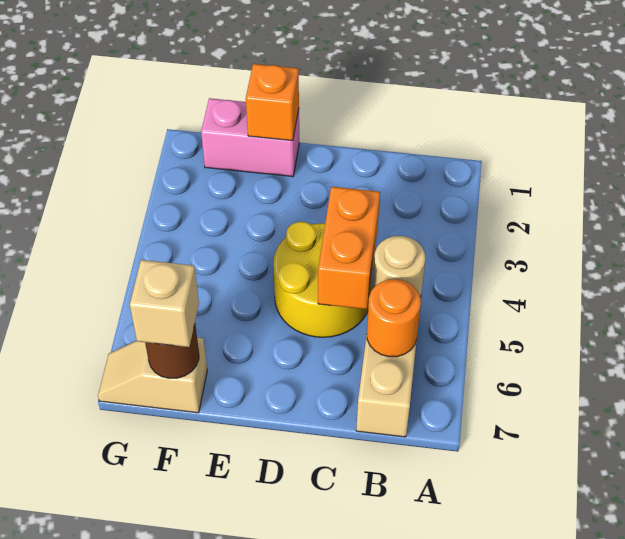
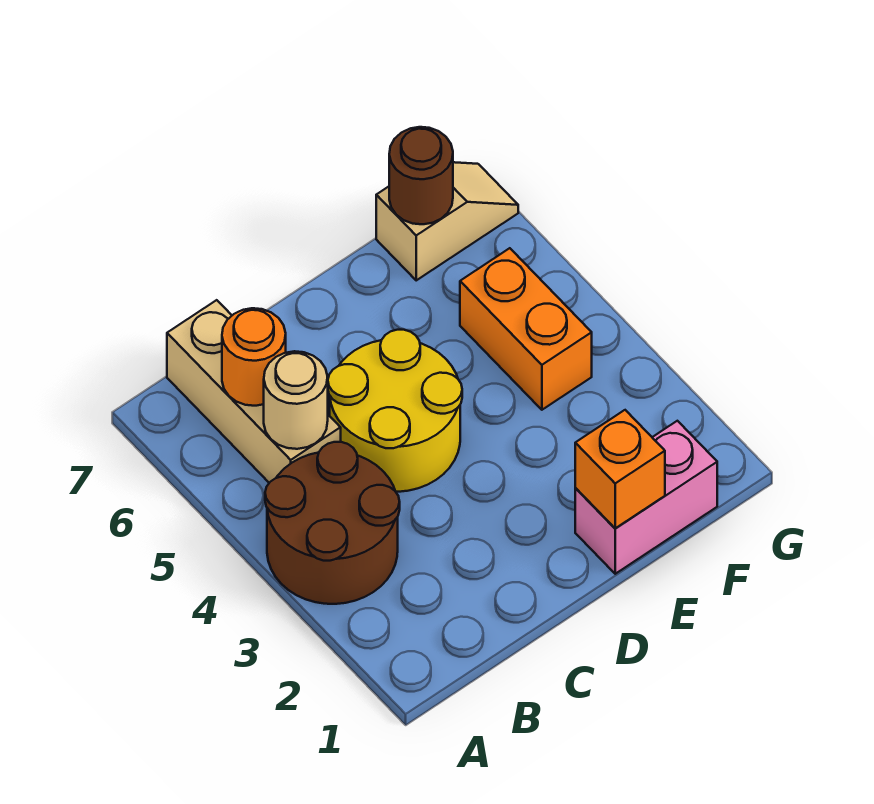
none -> brown round brick A3:B4 level 1
orange brick C4:C5 level 2 -> orange brick F4:F5 level 1
tan brick F7 level 3 -> none

